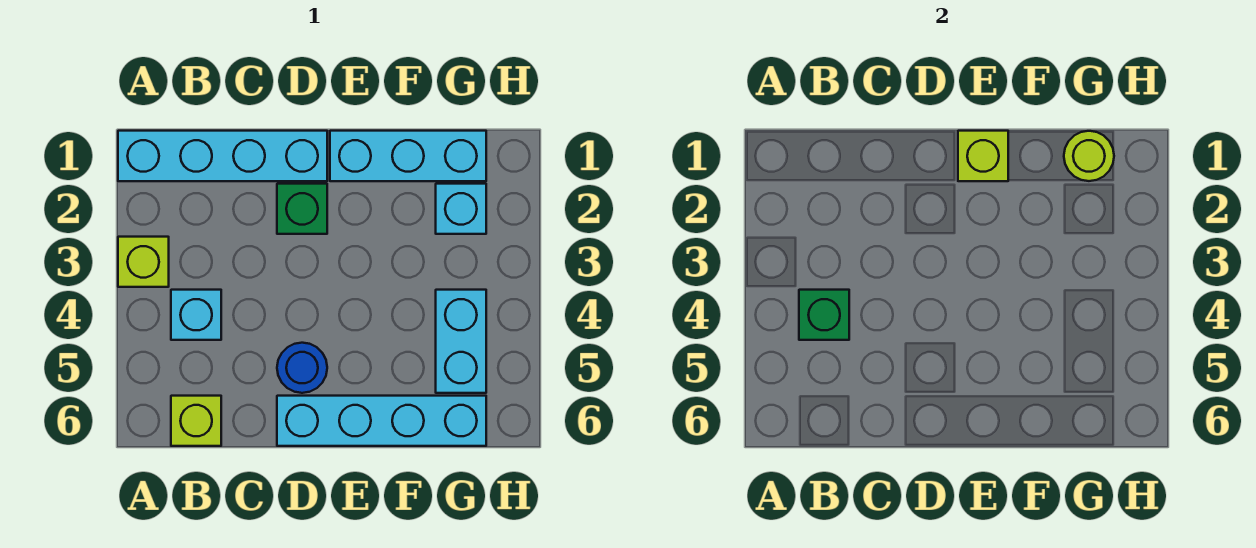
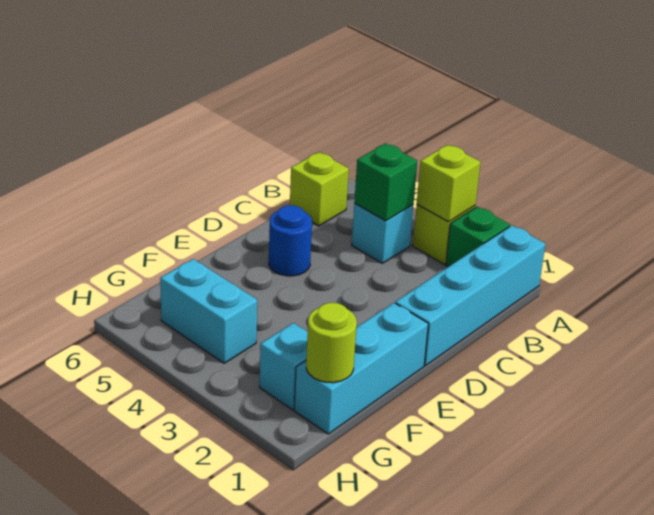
green brick D2 level 1 -> green brick A2 level 1
cyan brick D6:G6 level 1 -> none
lime brick E1 level 2 -> lime brick A3 level 2

